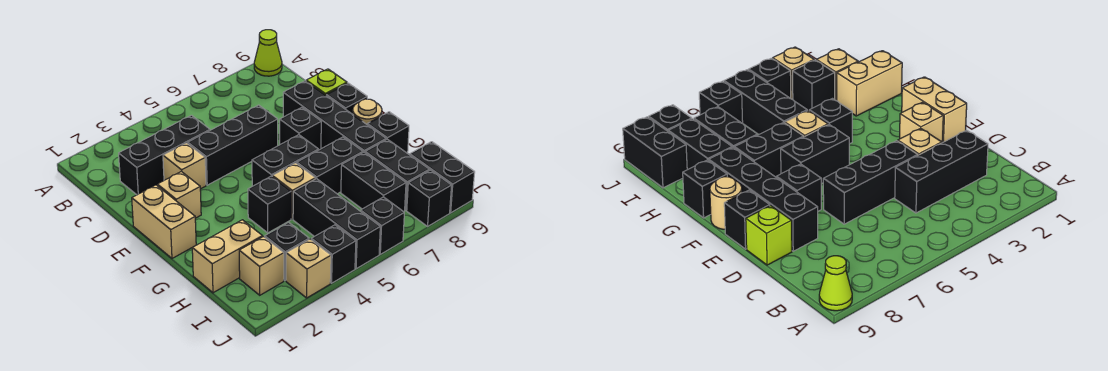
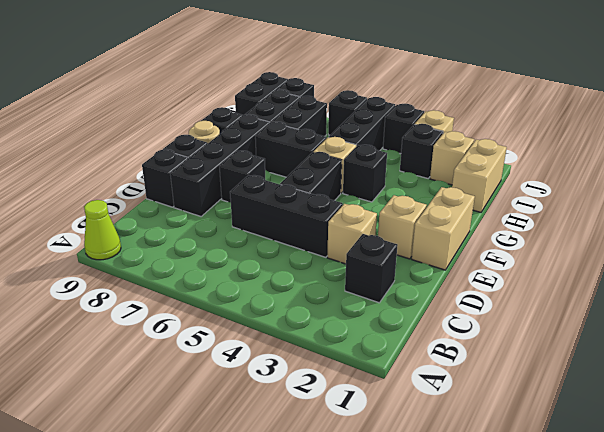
black brick C2:C4 level 1 -> black brick C2 level 1
lime brick D9 level 1 -> black brick D9 level 1
black brick F5:F6 level 1 -> black brick E5:F5 level 1
tan brick H1:H2 level 1 -> tan brick H1:I1 level 1

